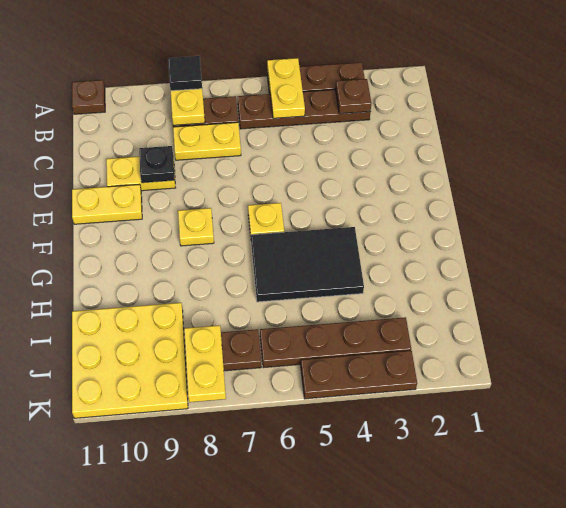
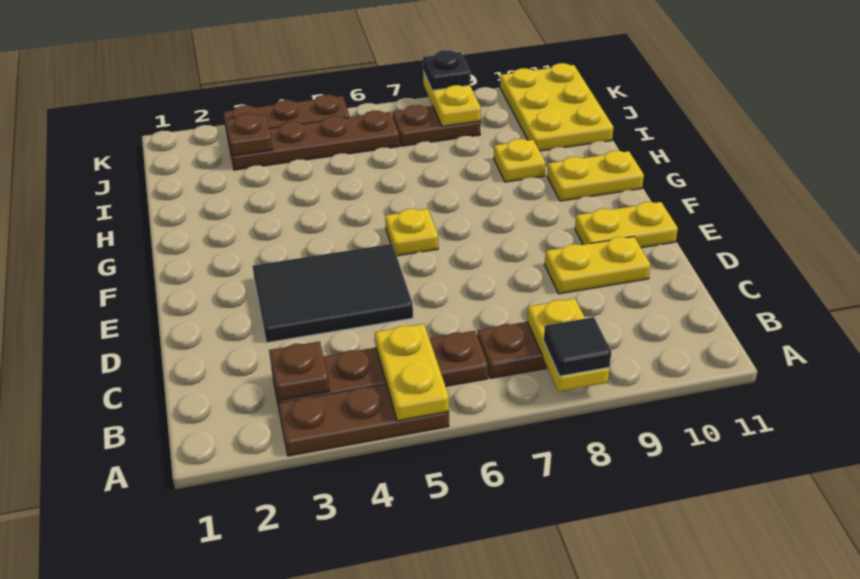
brown plate A11 level 1 -> brown plate J3 level 2
yellow plate C7:C8 level 1 -> yellow plate G10:G11 level 1
black plate D9 level 2 -> black plate K8 level 3
yellow plate F8 level 1 -> yellow plate H9 level 1
black tile G4:H6 level 1 -> black tile D3:E5 level 1
yellow plate I9:K11 level 1 -> yellow plate I10:K11 level 1

